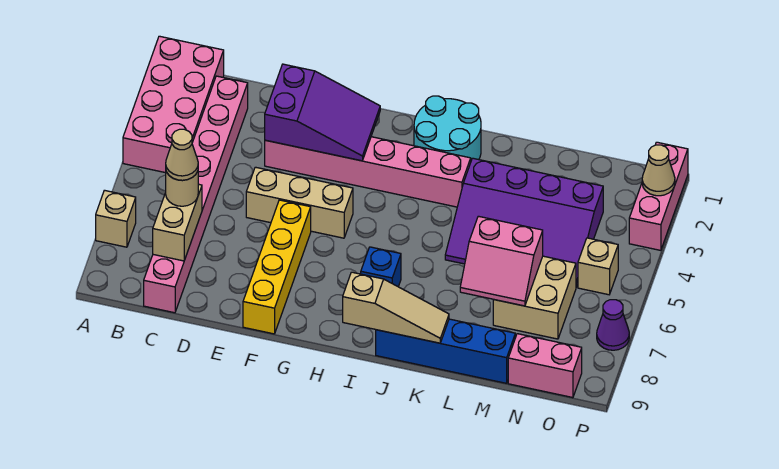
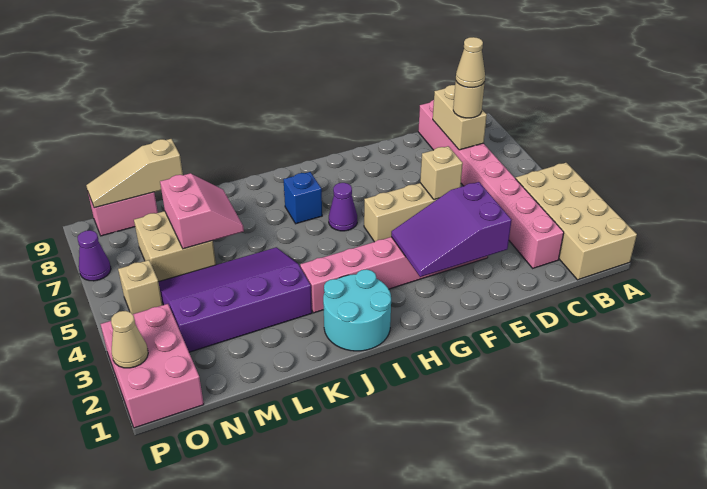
pink brick A1:B4 level 1 -> tan brick A1:B4 level 1
tan brick A7 level 1 -> tan brick E5 level 2
yellow brick F6:F9 level 1 -> none
none -> purple cone H6 level 1
tan slope I9:K9 level 2 top I -> tan slope M9:O9 level 2 top M
blue brick J9:M9 level 1 -> none
pink slope L6:M7 level 2 top 6 -> pink slope L6:M7 level 2 top M
pink brick P1:P3 level 1 -> pink brick O1:P3 level 1

